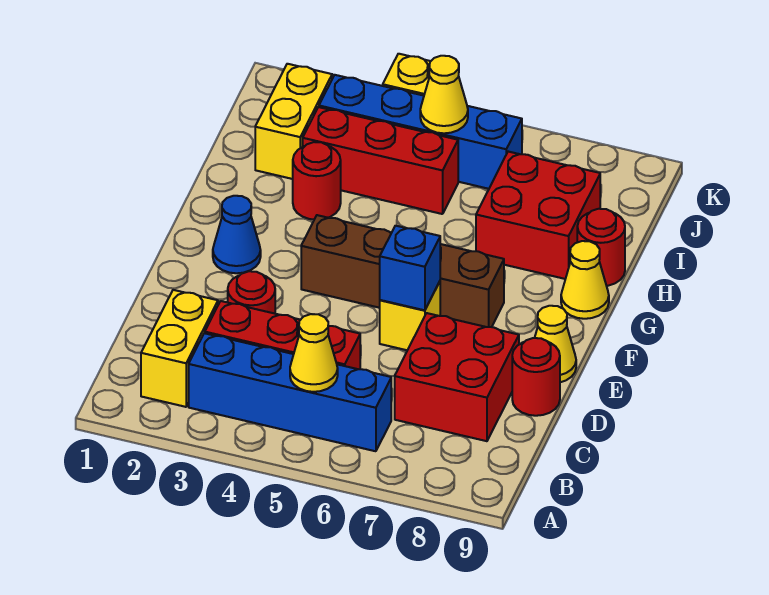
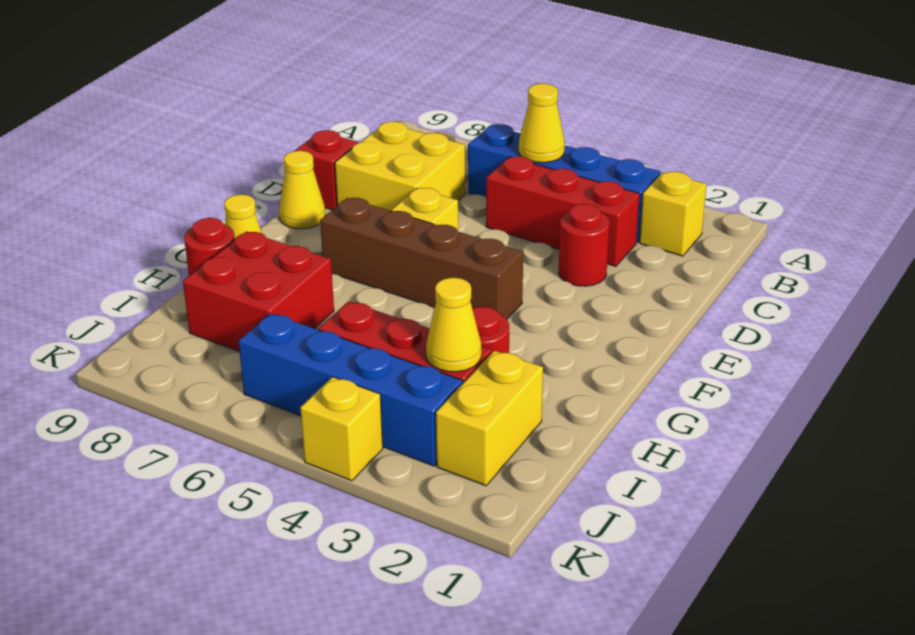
yellow brick B2:C2 level 1 -> yellow brick B2 level 1
red brick C7:D8 level 1 -> yellow brick C7:D8 level 1
red round brick D9 level 1 -> red brick D9 level 1
blue brick E6 level 2 -> none
blue cone F2 level 1 -> none
yellow cone J5 level 2 -> yellow cone I3 level 2

